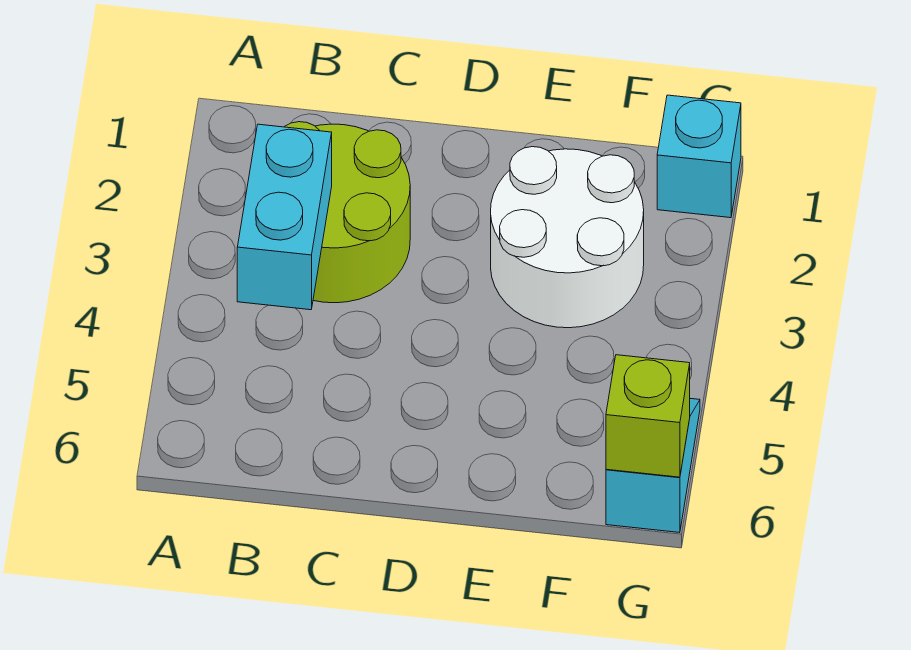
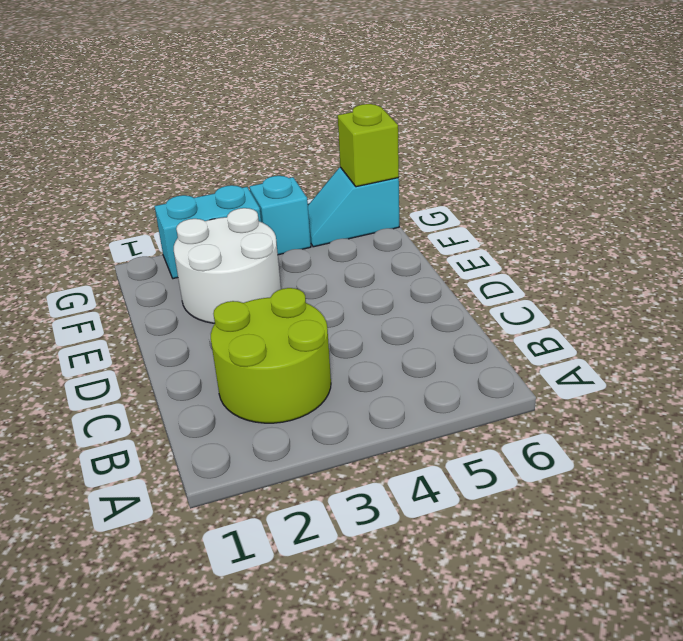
cyan brick B3:B4 level 2 -> cyan brick G2:G3 level 1
cyan brick G1 level 1 -> cyan brick G4 level 1

